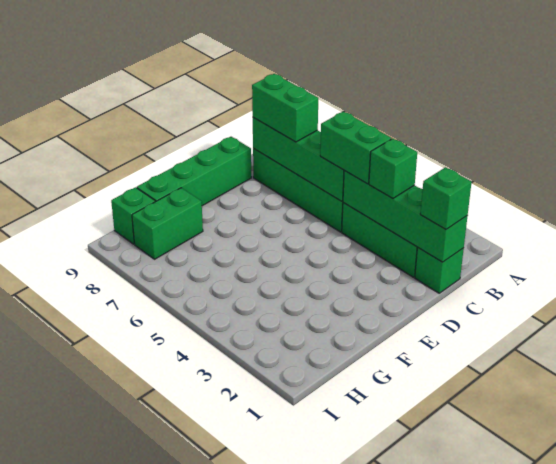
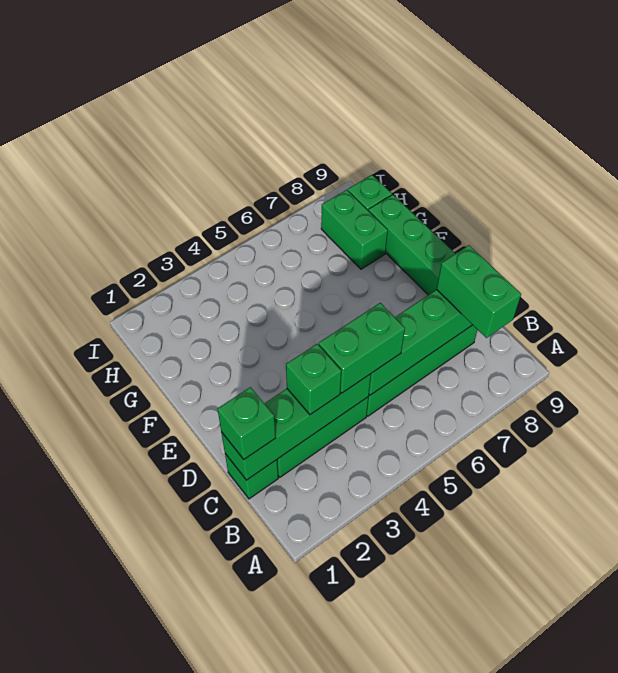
green brick C7:C8 level 3 -> green brick B8:C8 level 3

